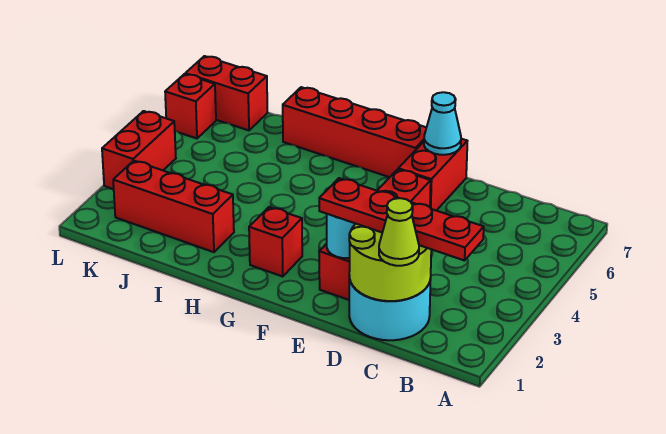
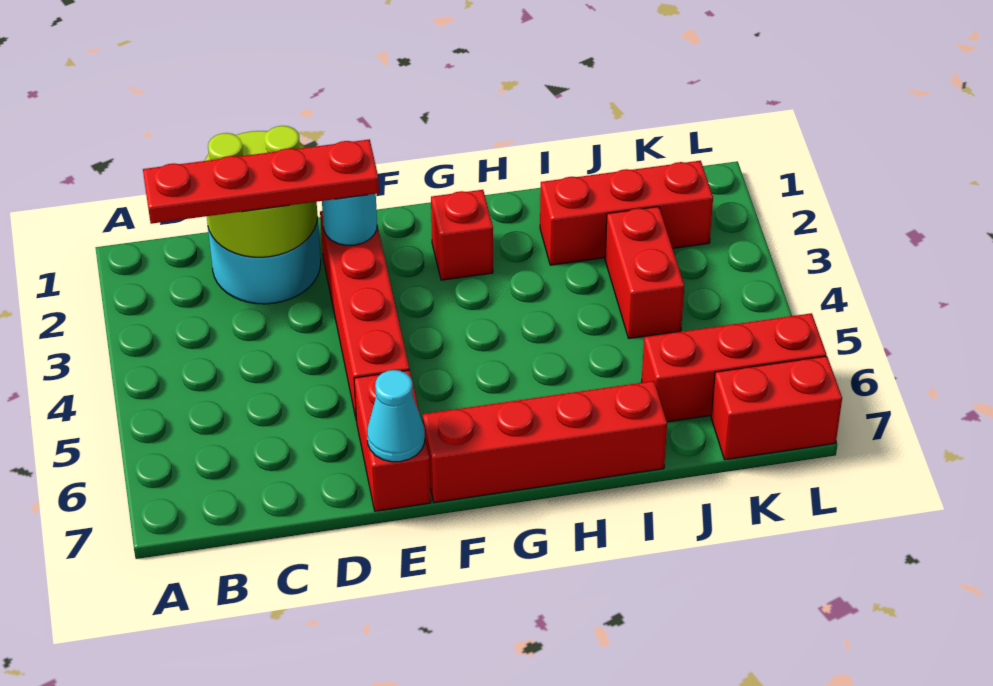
lime cone C1 level 3 -> none
red brick L3:L4 level 1 -> red brick J3:J4 level 1
red brick L6 level 1 -> red brick J6:L6 level 1

